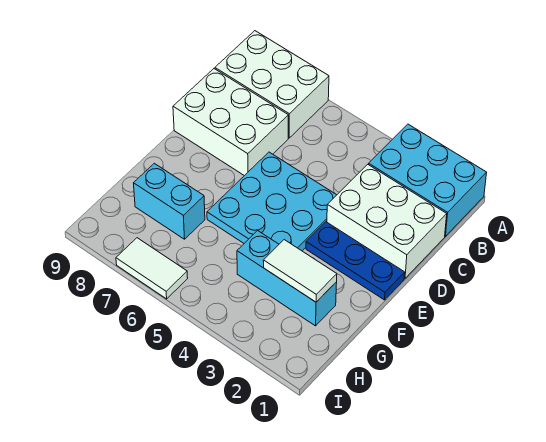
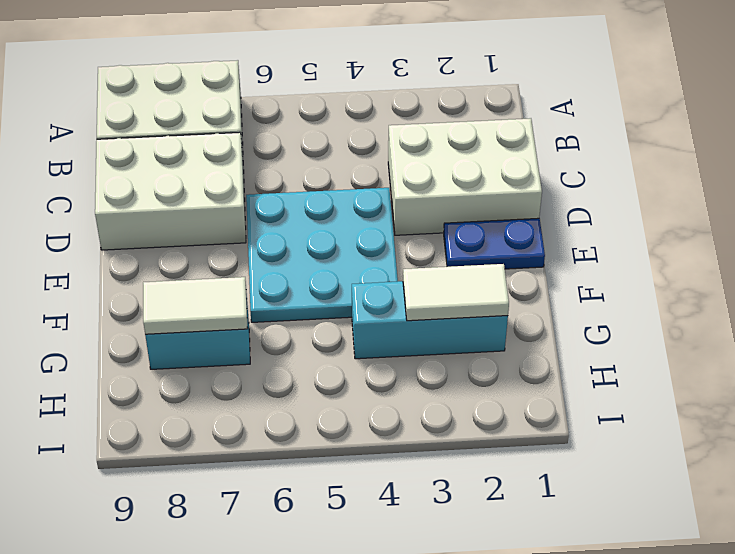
cyan brick A1:B3 level 1 -> none
blue plate E1:E3 level 1 -> blue plate E1:E2 level 1
white tile I6:I7 level 1 -> white tile G7:G8 level 2

